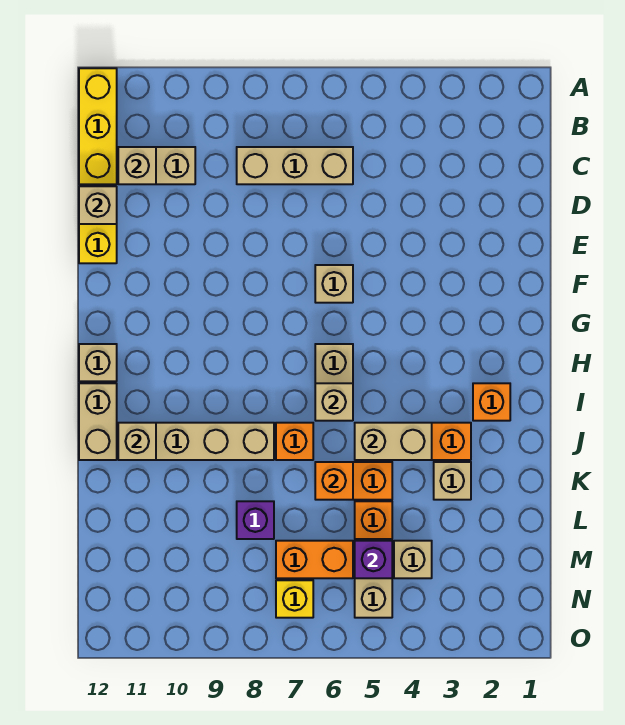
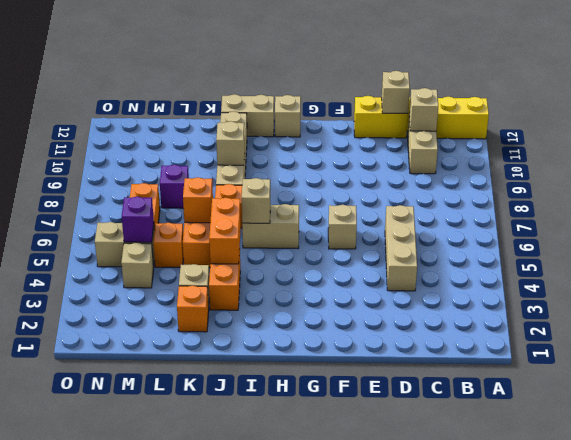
tan brick C6:C8 level 1 -> tan brick D4:D6 level 1
orange brick I2 level 1 -> orange brick K2 level 1
tan brick J4:J5 level 2 -> orange brick J4:J5 level 2
tan brick J11 level 2 -> tan brick J9 level 2
yellow brick N7 level 1 -> none

